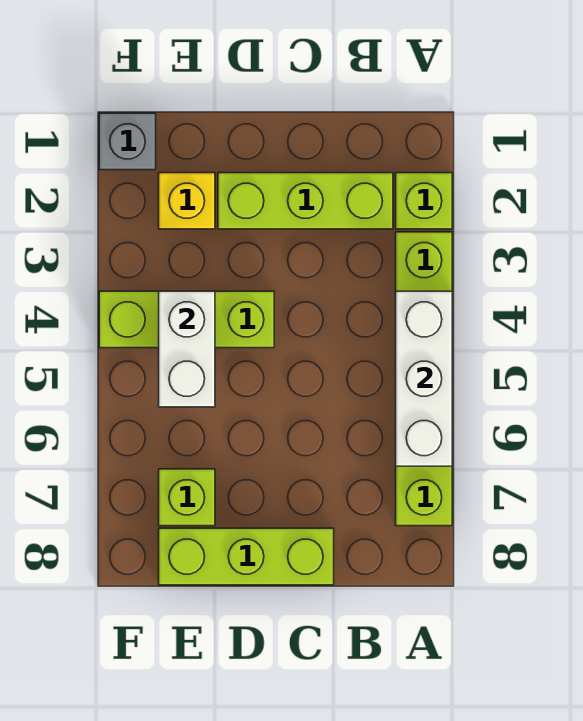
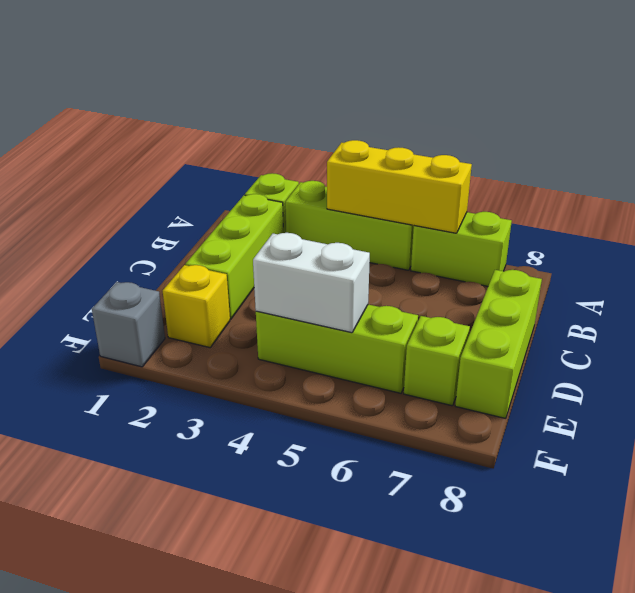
white brick A4:A6 level 2 -> yellow brick A4:A6 level 2
lime brick D4:F4 level 1 -> lime brick E4:E6 level 1

